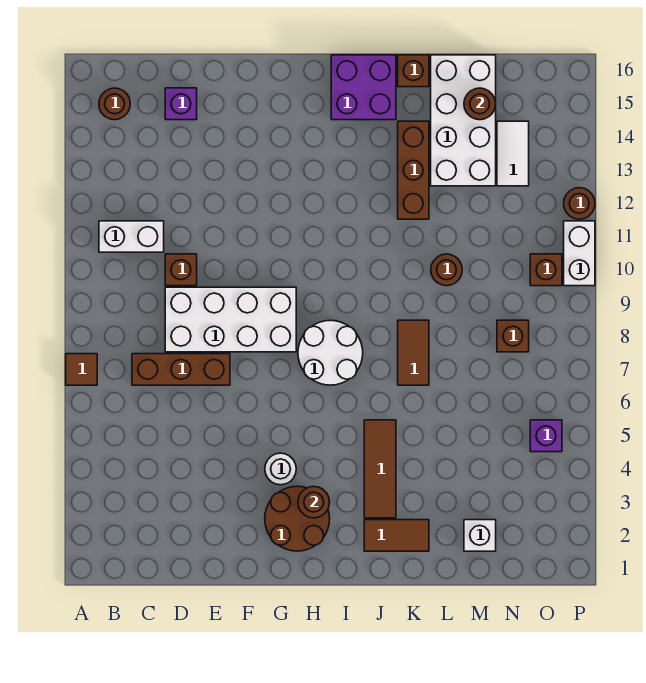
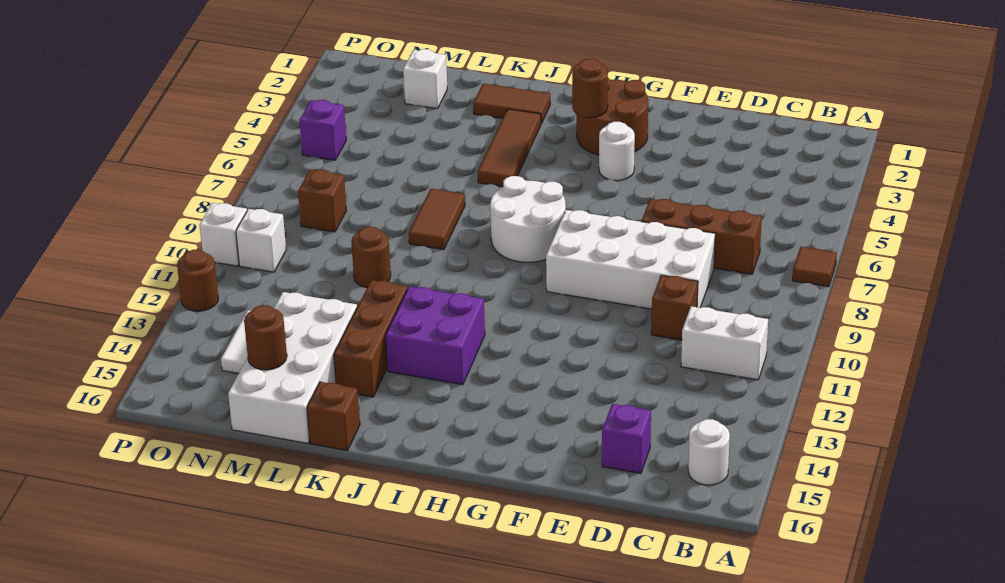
brown round brick B15 level 1 -> white round brick B15 level 1
purple brick I15:J16 level 1 -> purple brick I12:J13 level 1
brown brick O10 level 1 -> white brick O10 level 1
white brick P10:P11 level 1 -> white brick P10 level 1

